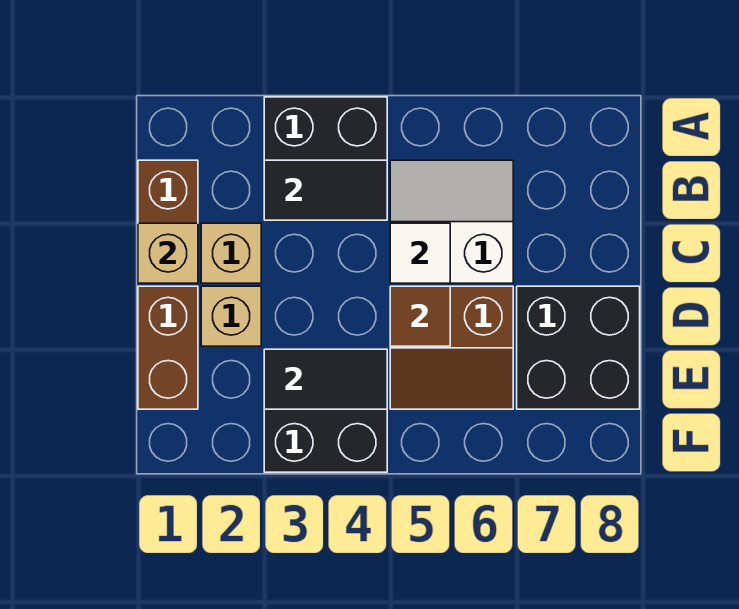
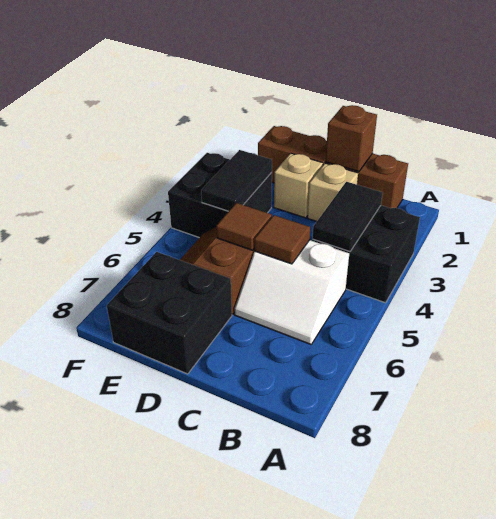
white slope B5:C6 level 1 top C -> white slope B5:C6 level 1 top 5
tan brick C1 level 2 -> brown brick C1 level 2
white tile C5 level 2 -> brown tile C5 level 2

